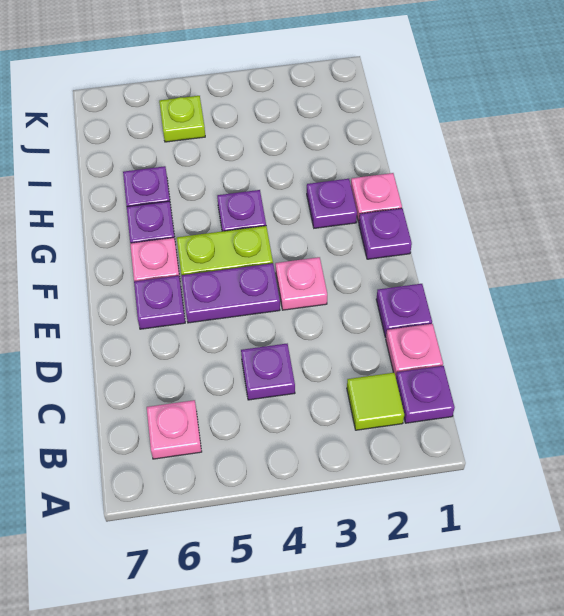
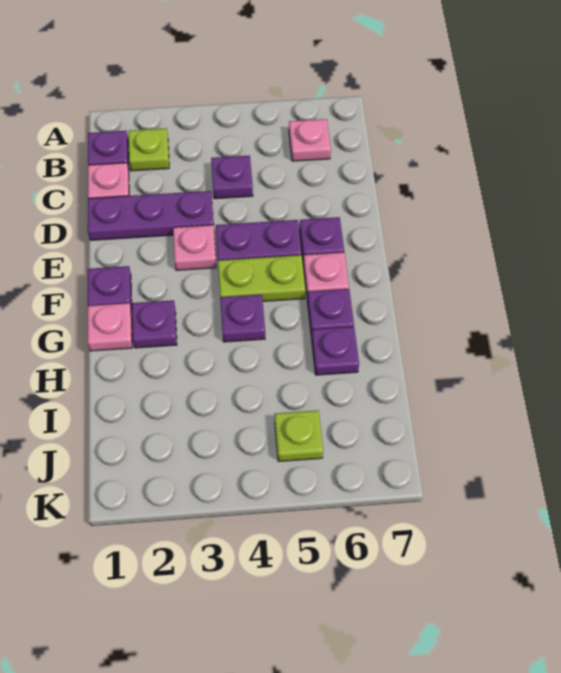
lime tile B2 level 1 -> lime plate B2 level 1
purple plate D1 level 1 -> purple plate D1:D3 level 1

